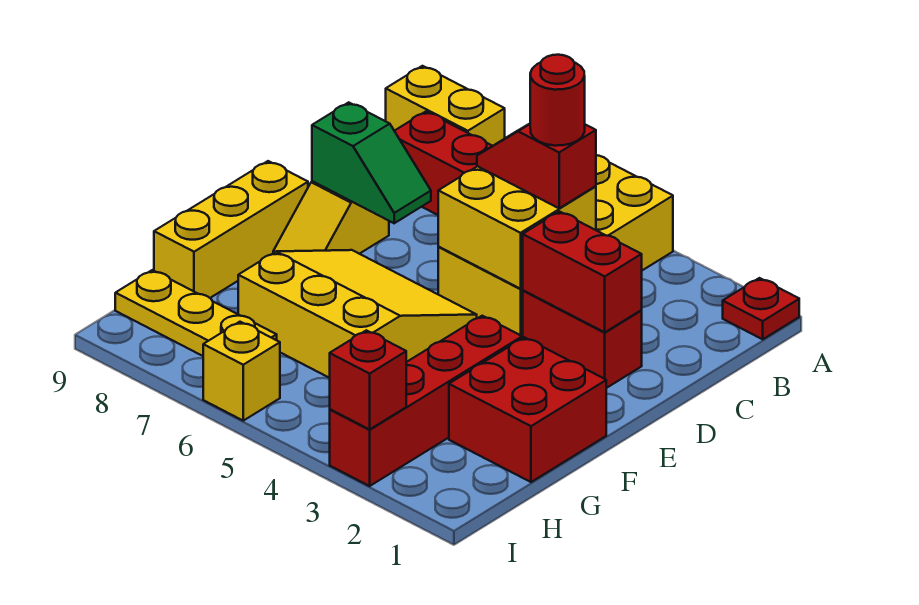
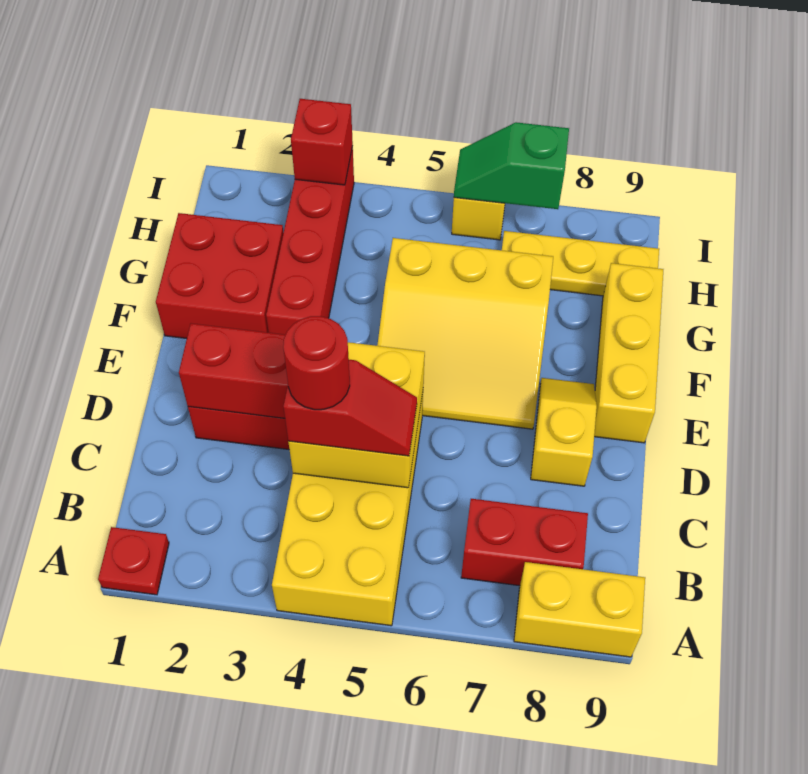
green slope D7:D8 level 2 top 8 -> green slope I6:I7 level 2 top 7

